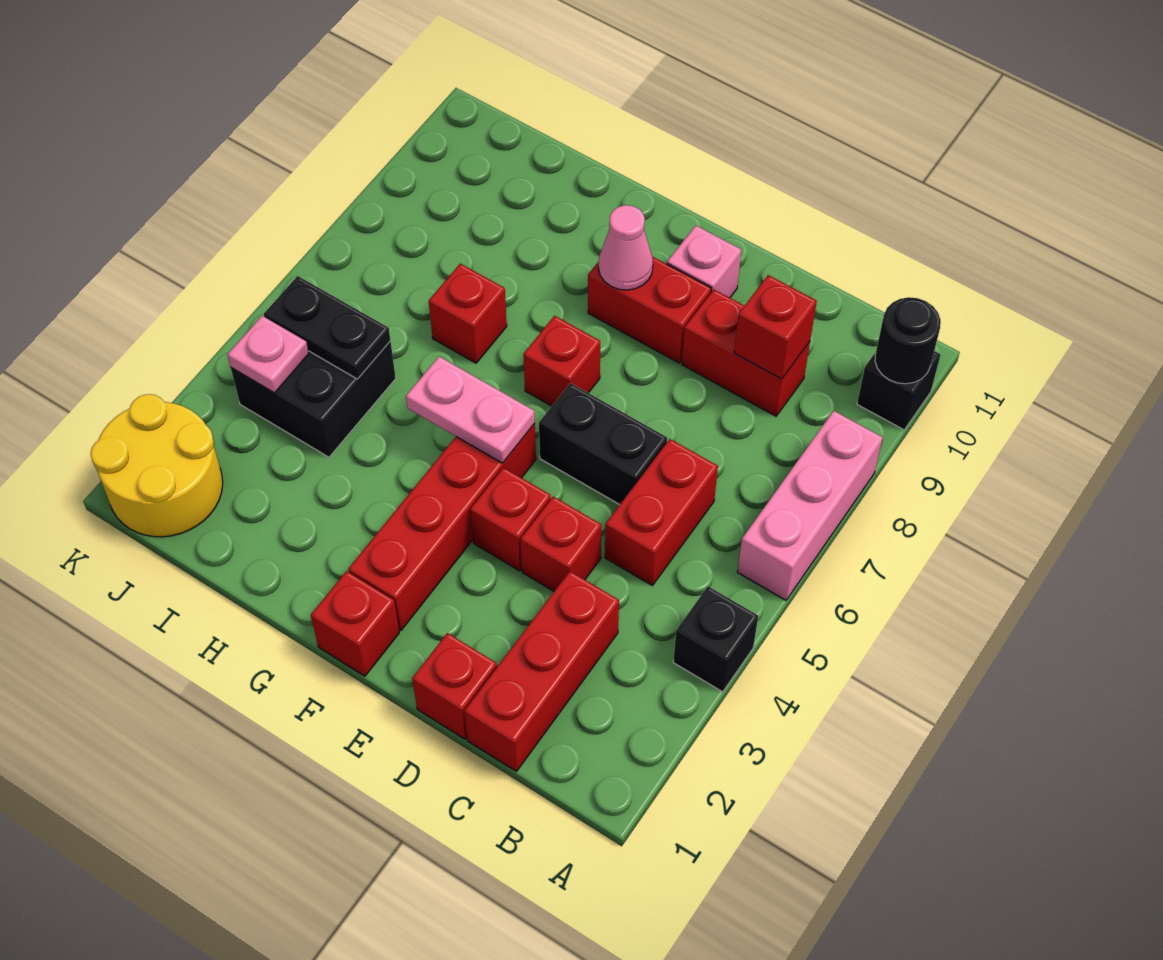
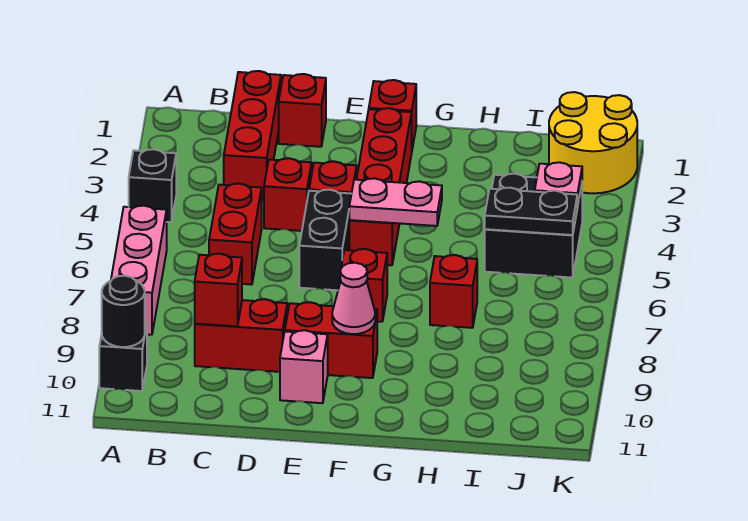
black brick D6:E6 level 1 -> black brick E5:E6 level 1

